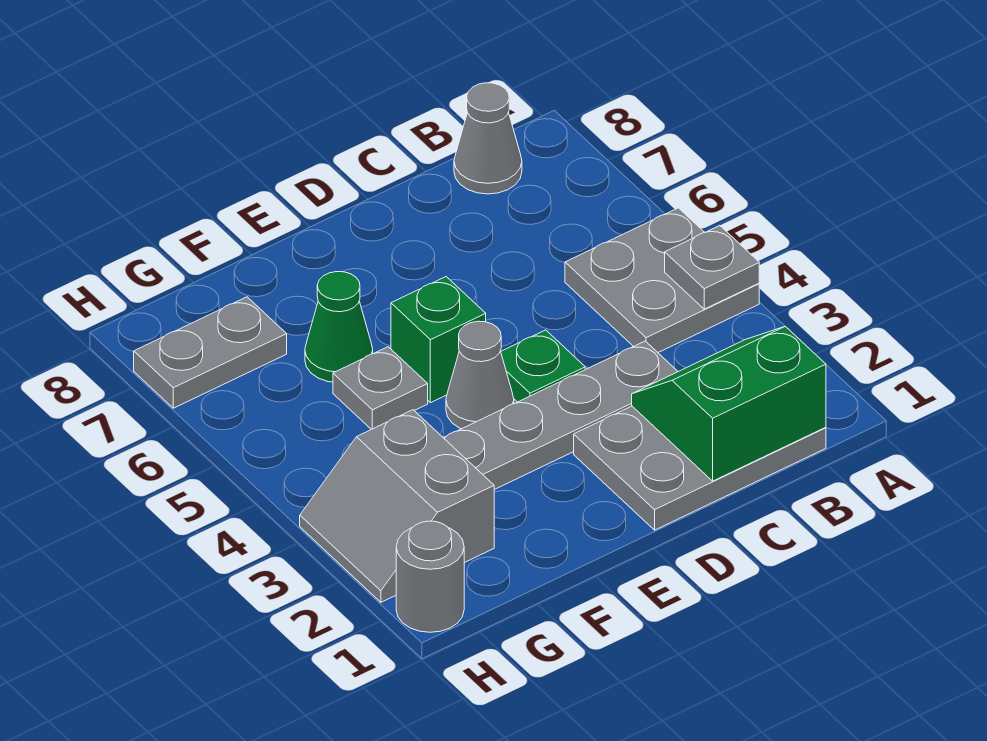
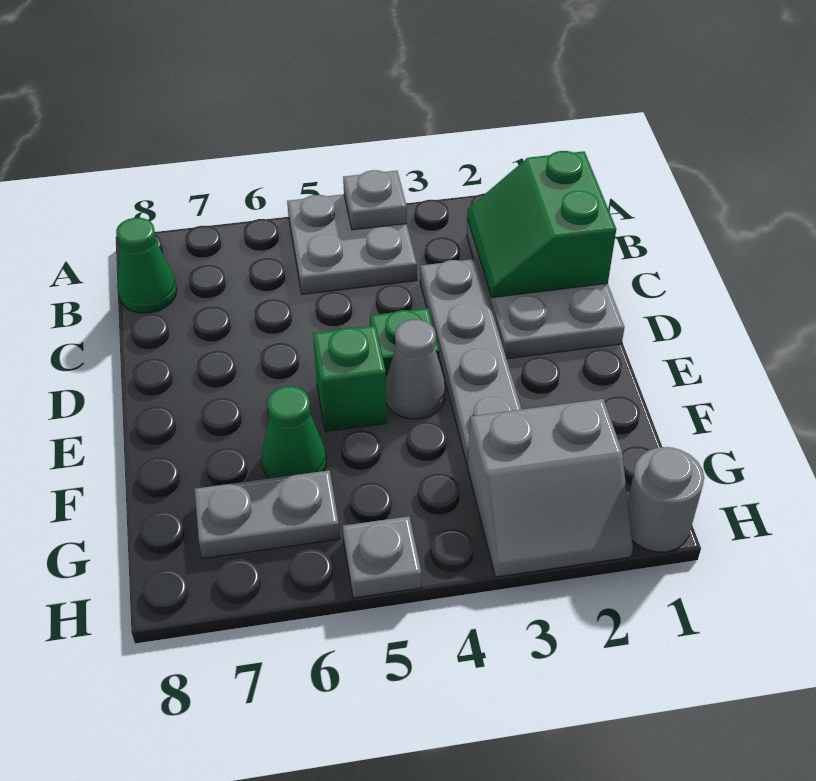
grey cone B8 level 1 -> green cone B8 level 1
grey plate F5 level 1 -> grey plate H5 level 1
grey plate G7:H7 level 1 -> grey plate G6:G7 level 1

